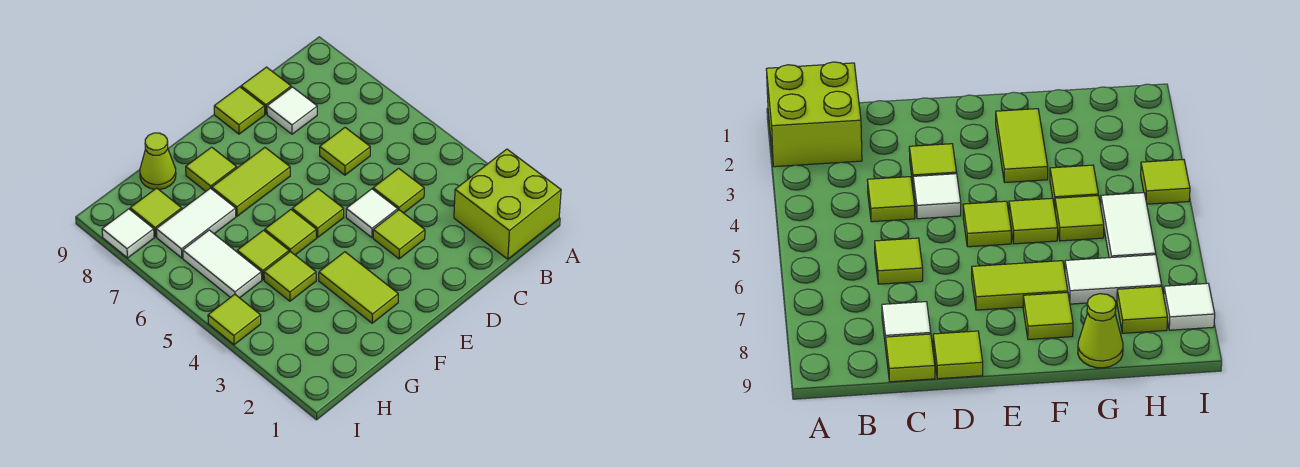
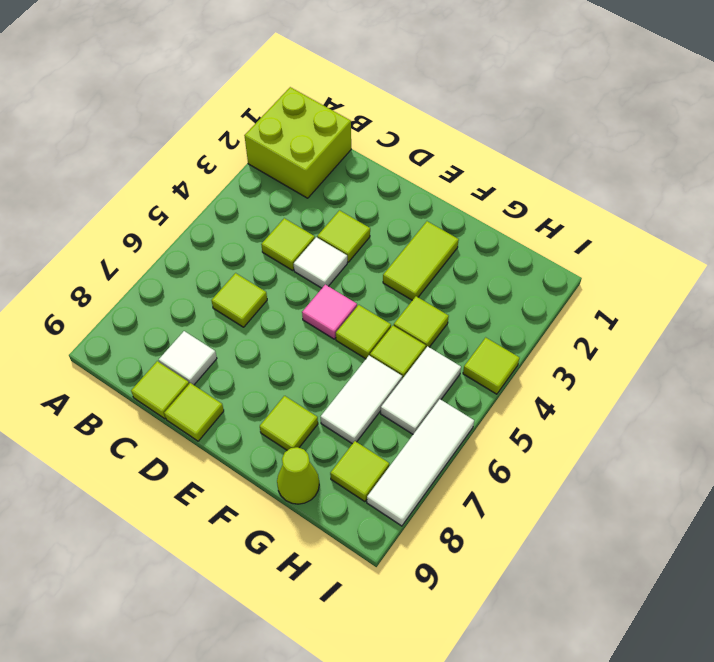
lime tile E5 level 1 -> pink tile E5 level 1
lime tile E7:F7 level 1 -> none
white tile G7:H7 level 1 -> white tile G6:G7 level 1
white tile I8 level 1 -> white tile I6:I8 level 1

